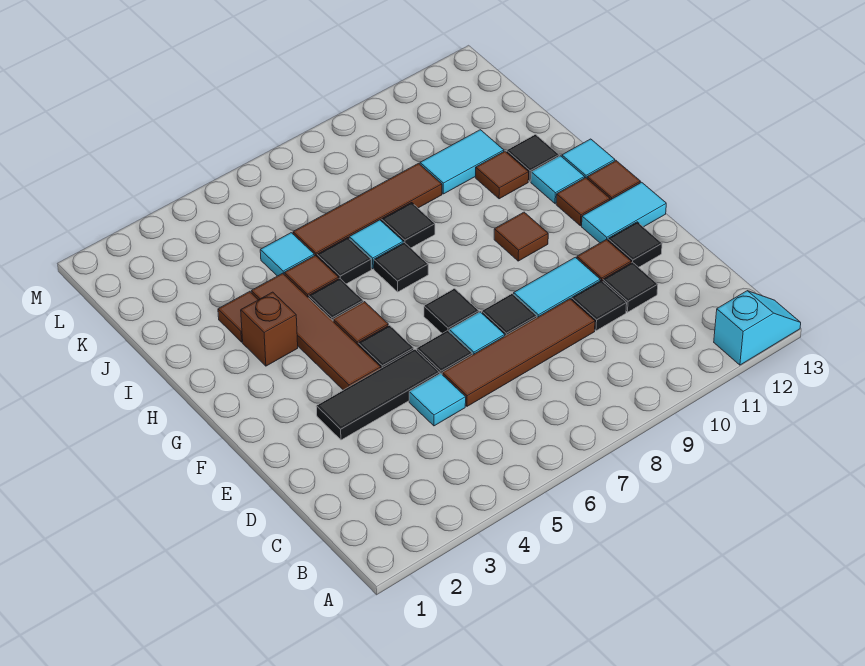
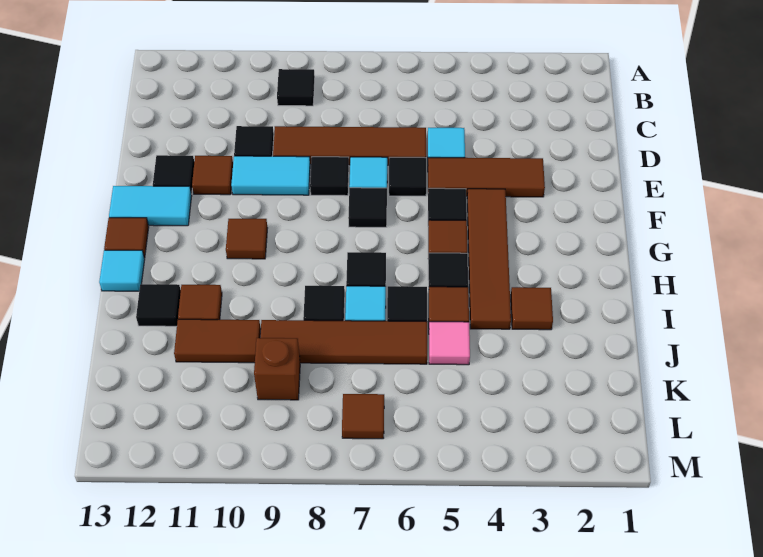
cyan slope A12:A13 level 1 top 12 -> none
black tile D11 level 1 -> black tile B9 level 1
black tile E3:E5 level 1 -> brown tile E3:E5 level 1
brown tile G12 level 1 -> brown tile L7 level 1
brown brick H3 level 1 -> brown brick K9 level 1
cyan tile H12 level 1 -> none
cyan tile J5 level 1 -> pink tile J5 level 1
cyan tile J10:J11 level 1 -> brown tile J10:J11 level 1

